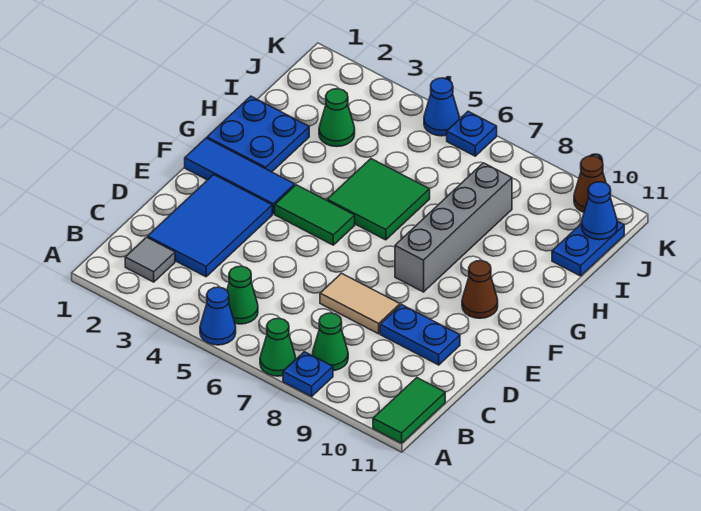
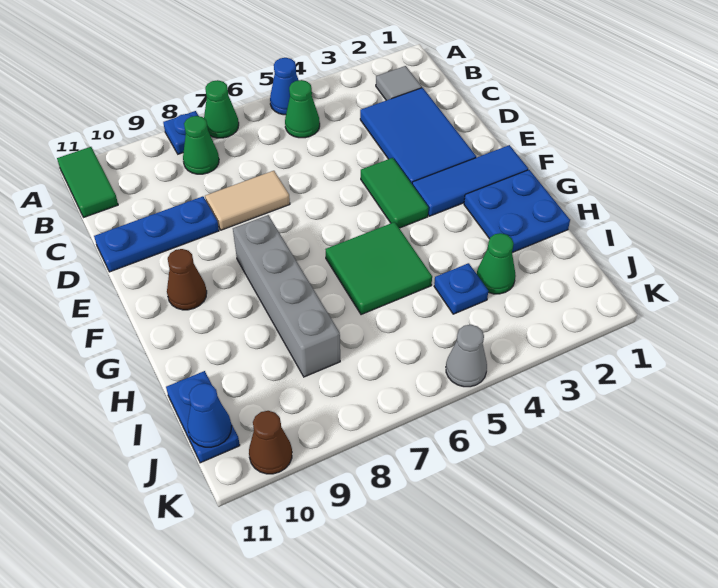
blue plate D9:D10 level 1 -> blue plate D9:D11 level 1
green tile F4:F5 level 1 -> green tile E4:F4 level 1
blue cone K5 level 1 -> grey cone K5 level 1
blue plate K6 level 1 -> blue plate I4 level 1

